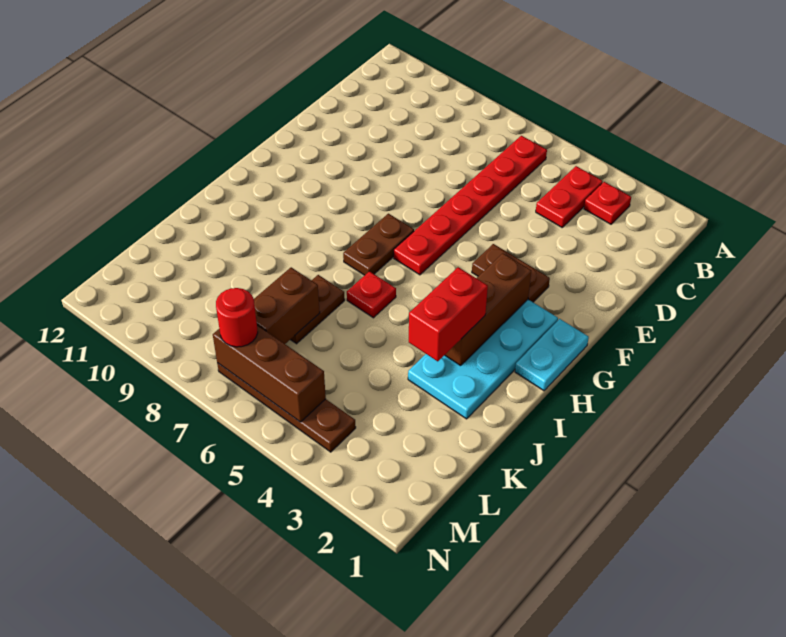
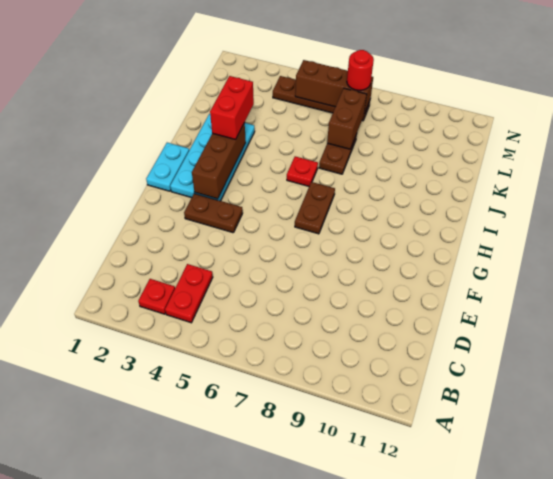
red plate B6:G6 level 1 -> none

